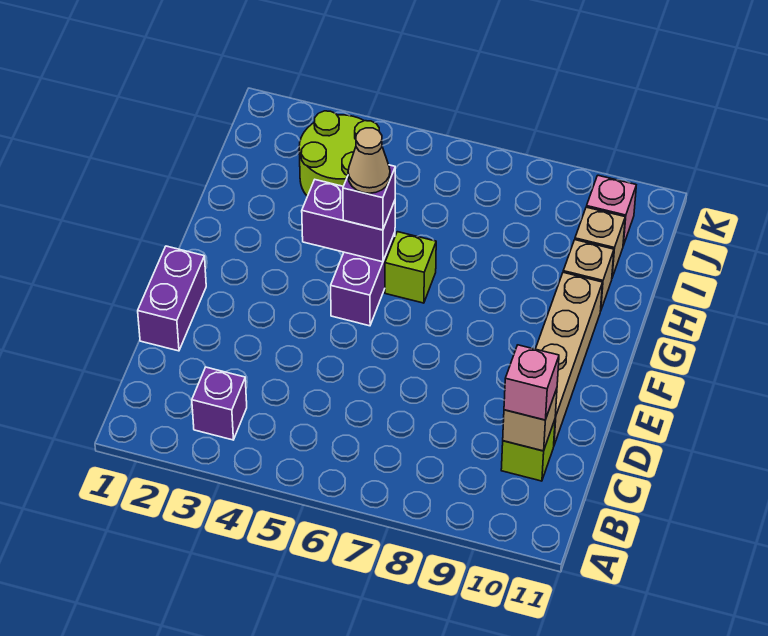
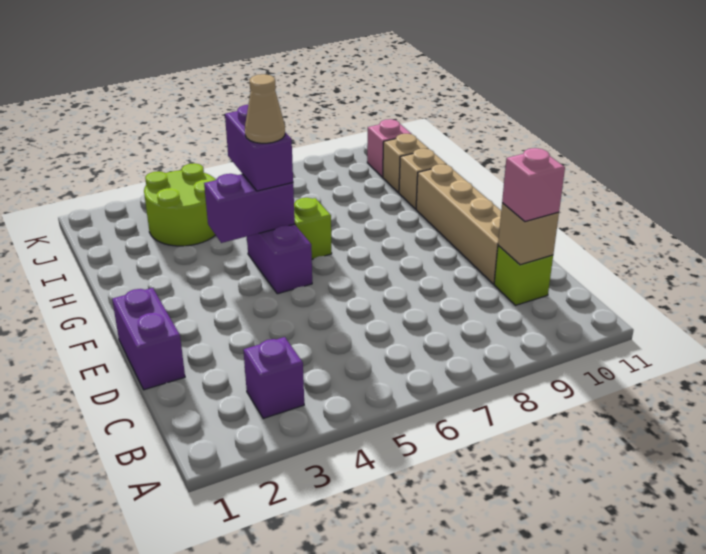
purple brick G5 level 3 -> purple brick G5:H5 level 3

